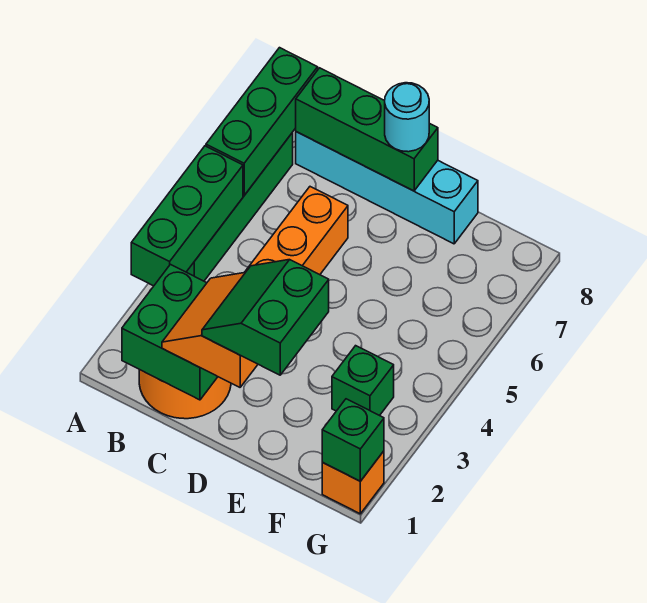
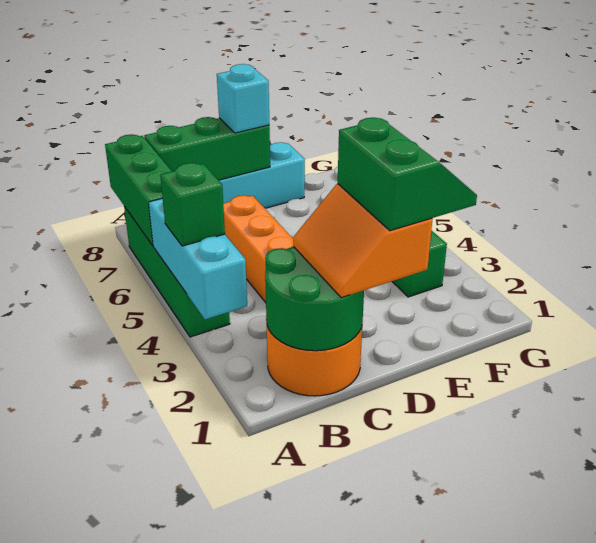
green brick A3:A5 level 2 -> cyan brick A3:A5 level 2
green brick B1:C2 level 2 -> green round brick B1:C2 level 2
green slope D1:E2 level 4 top E -> green slope D1:E2 level 4 top D
cyan round brick D8 level 3 -> cyan brick D8 level 3
orange brick G1 level 1 -> none
green brick G1 level 2 -> green brick A4 level 3

